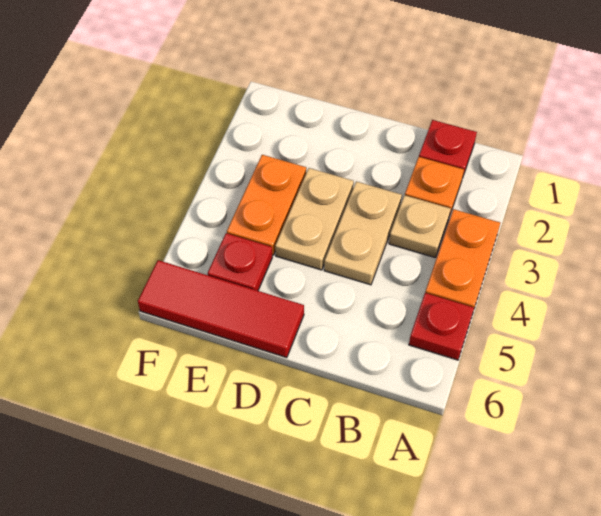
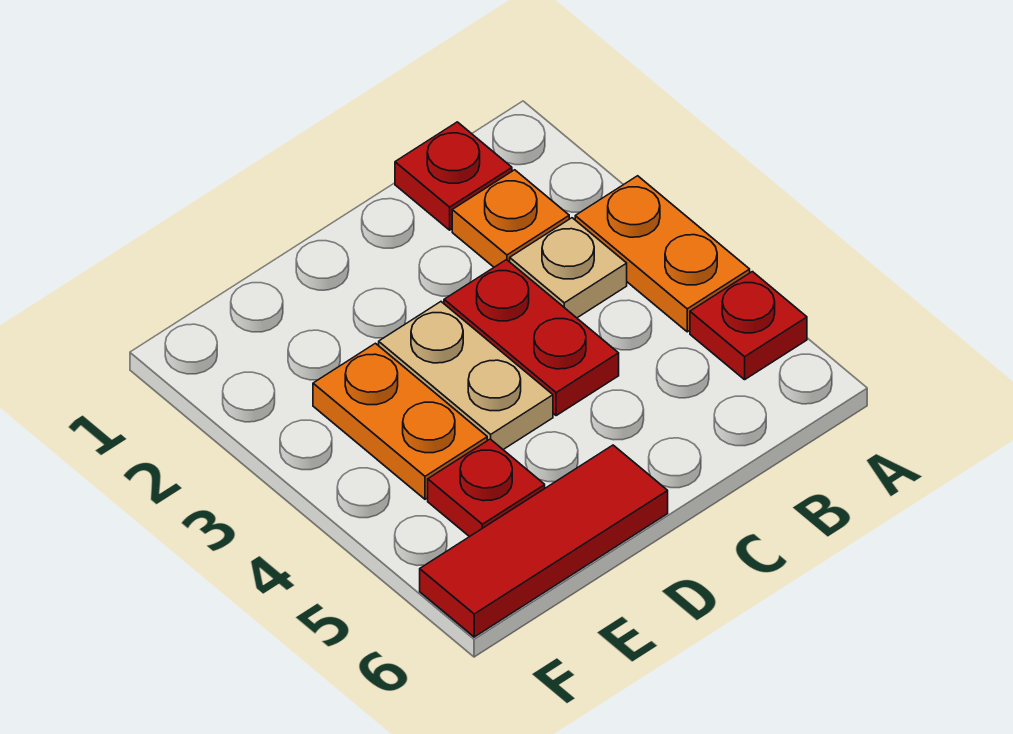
tan plate C3:C4 level 1 -> red plate C3:C4 level 1

